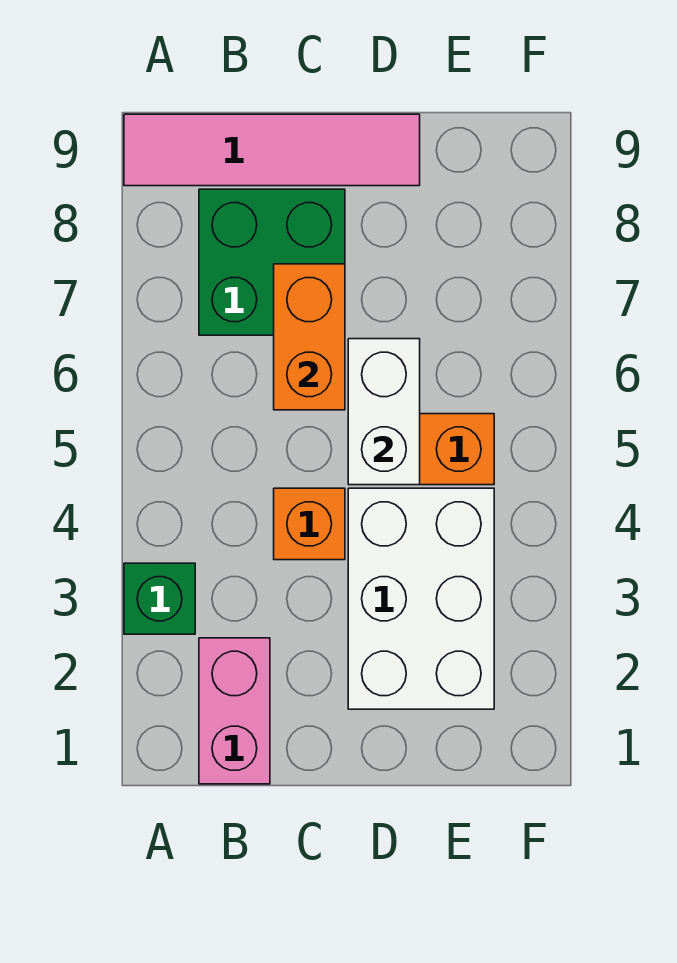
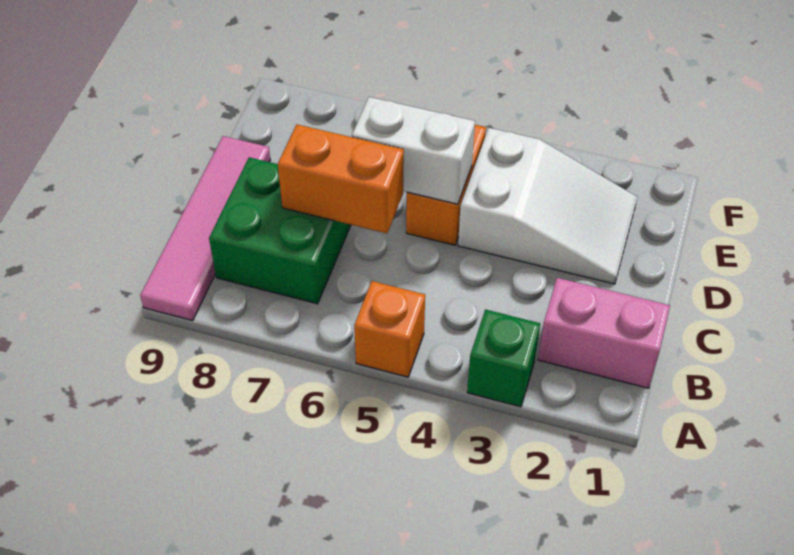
orange brick C4 level 1 -> orange brick A5 level 1
white brick D2:E4 level 1 -> white slope D2:E4 level 1 top 4

